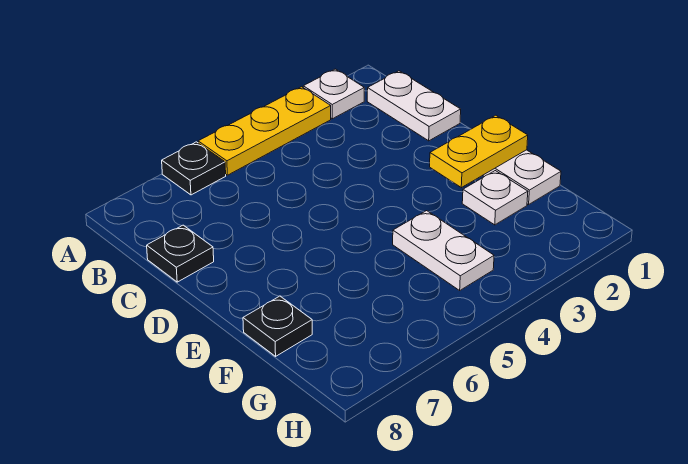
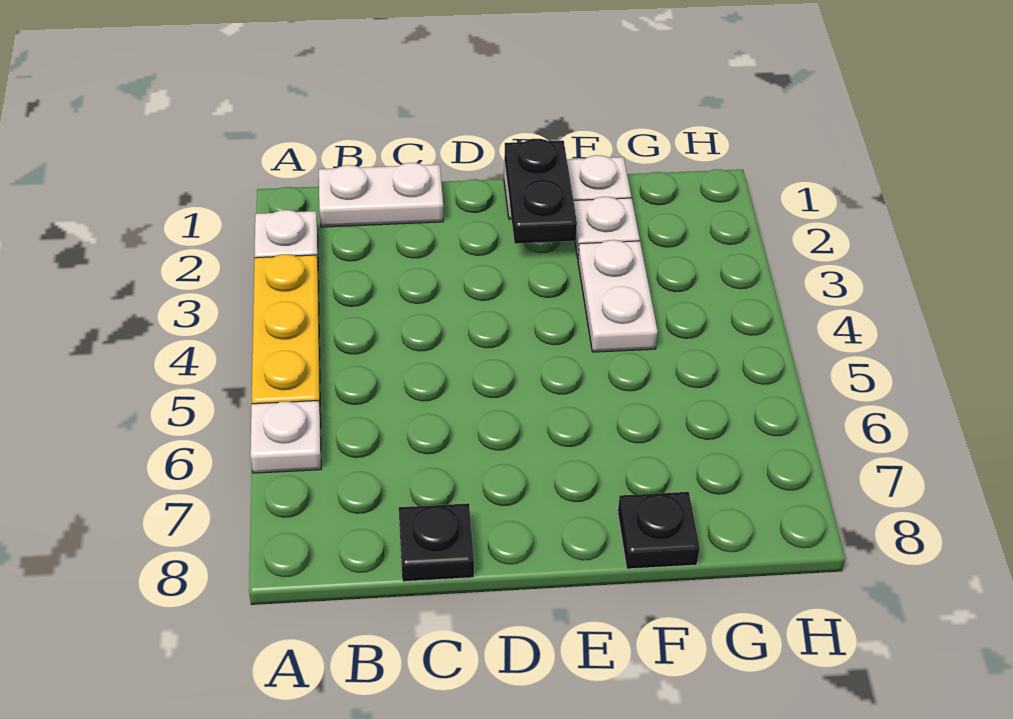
black plate A6 level 1 -> white plate A6 level 1
yellow plate E1:E2 level 2 -> black plate E1:E2 level 2
white plate F4:G4 level 1 -> white plate F3:F4 level 1

